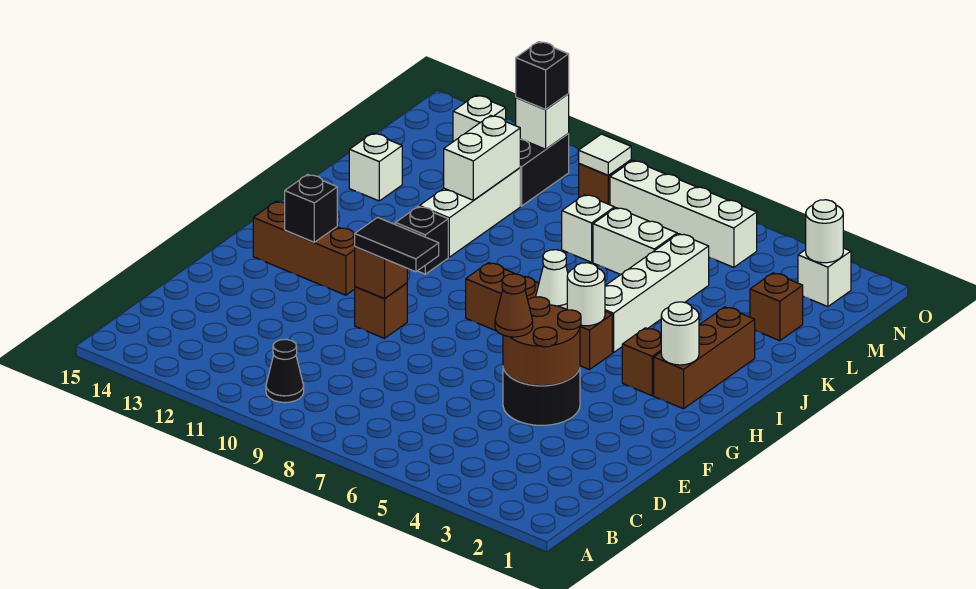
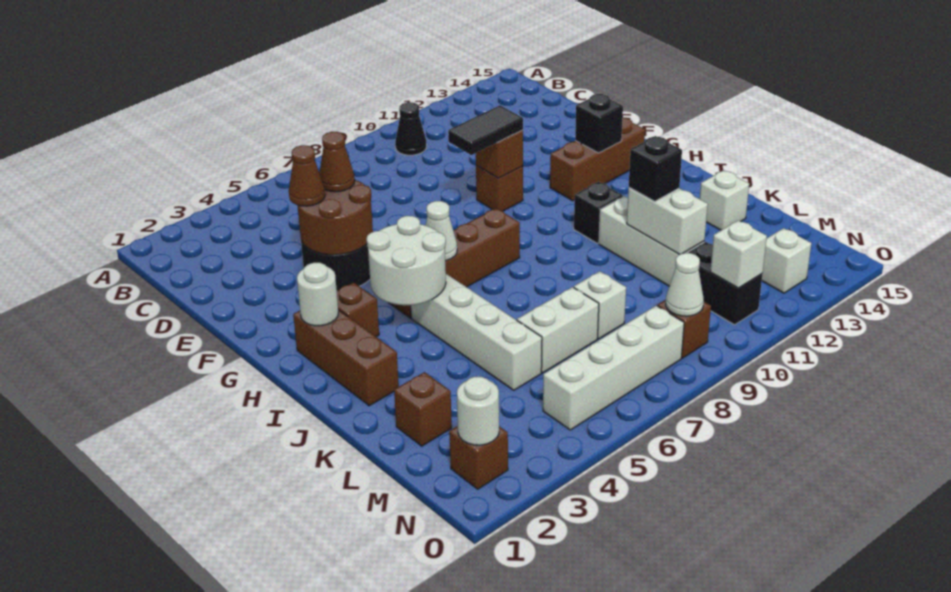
none -> brown cone E4 level 3
white round brick H5 level 2 -> white round brick H4:I5 level 2
white brick N2 level 1 -> brown brick N2 level 1
white tile N9 level 2 -> white cone N9 level 2
black brick N11 level 3 -> black brick K11 level 3

